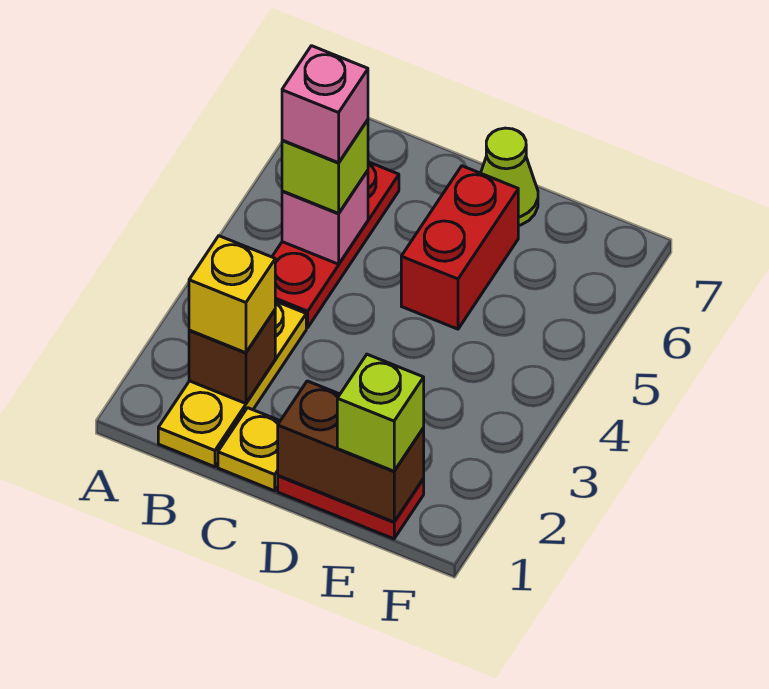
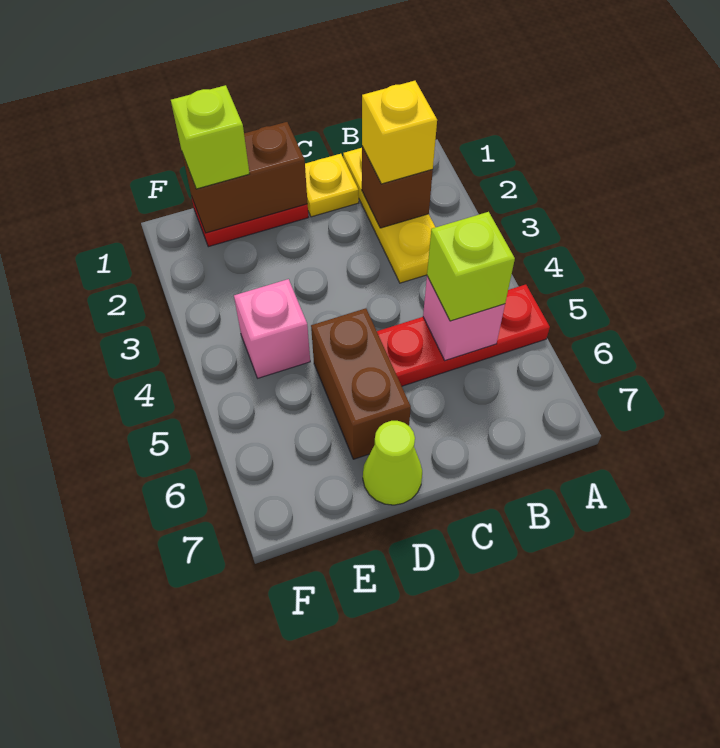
red plate B4:B6 level 1 -> red plate A5:C5 level 1
pink brick B5 level 4 -> pink brick E4 level 1
red brick D5:D6 level 1 -> brown brick D5:D6 level 1

